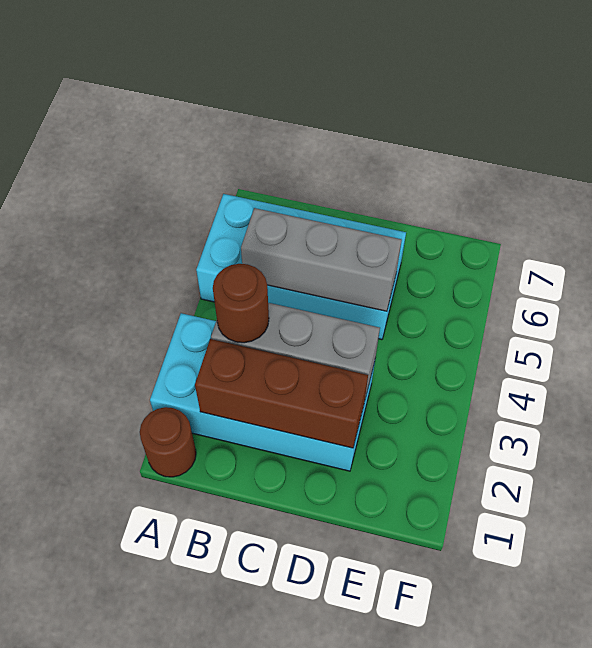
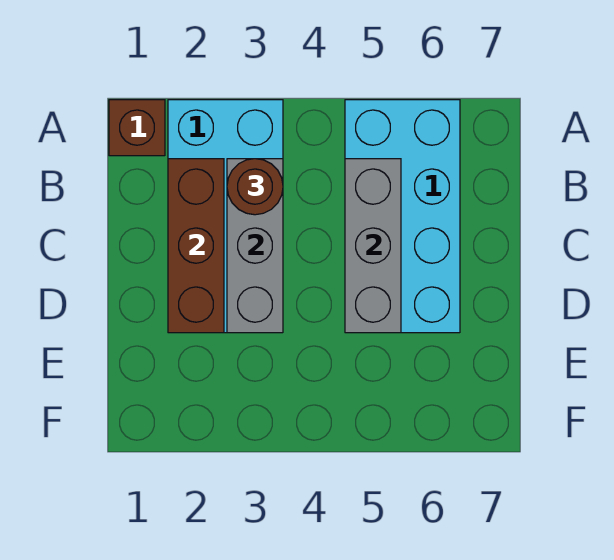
brown round brick A1 level 1 -> brown brick A1 level 1

